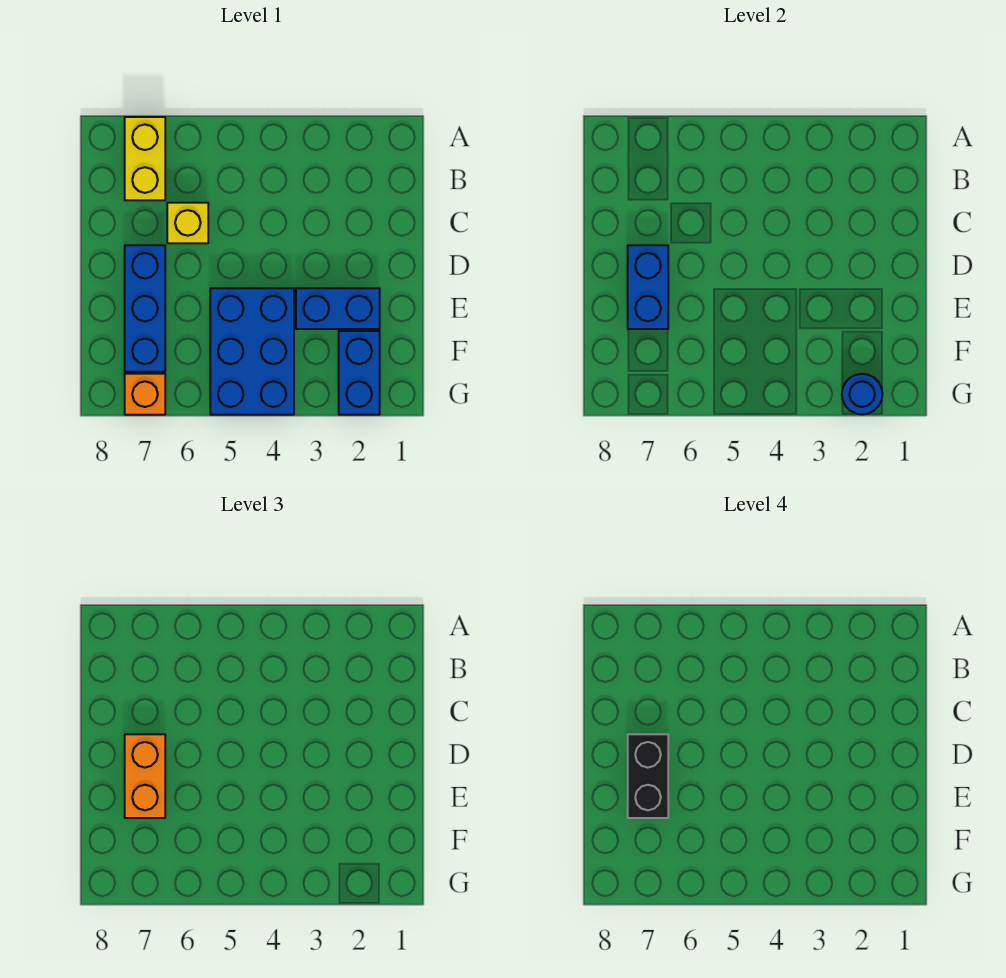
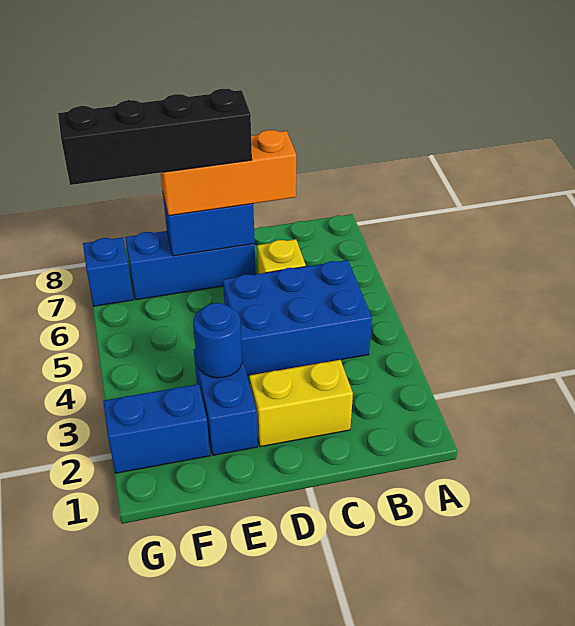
yellow brick A7:B7 level 1 -> yellow brick C2:D2 level 1
orange brick D7:E7 level 3 -> orange brick C7:E7 level 3
black brick D7:E7 level 4 -> black brick D7:G7 level 4
blue brick E4:G5 level 1 -> blue brick B4:D5 level 1
blue round brick G2 level 2 -> blue round brick E3 level 2
orange brick G7 level 1 -> blue brick G7 level 1

